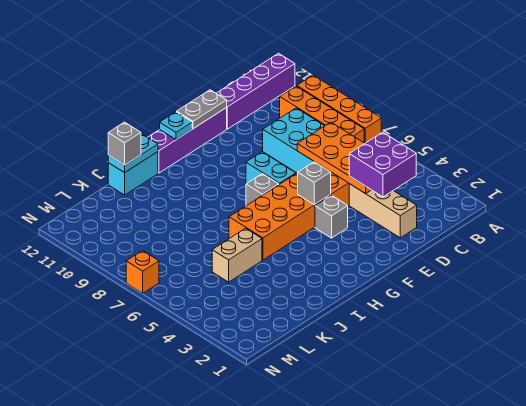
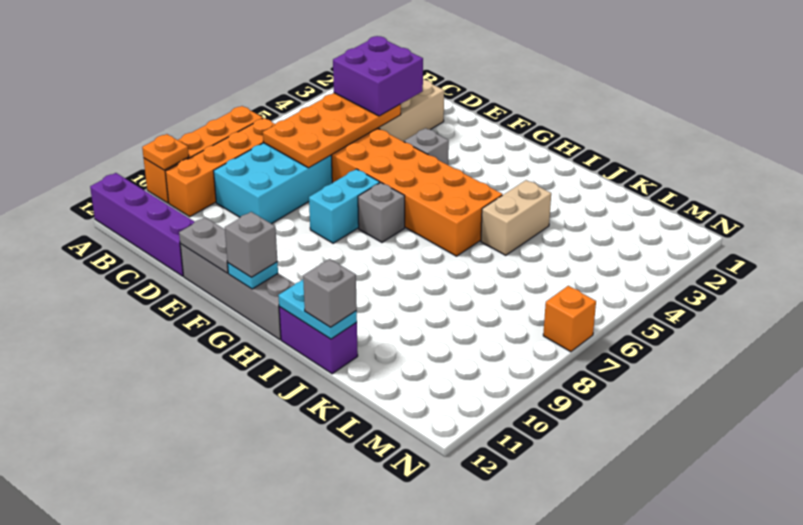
none -> orange plate A10 level 2
purple brick E12:H12 level 1 -> grey brick E12:H12 level 1
grey brick F5 level 2 -> grey brick G12 level 3
cyan brick I12:J12 level 1 -> purple brick I12:J12 level 1
tan brick J5:K5 level 1 -> tan brick J4:J5 level 1

